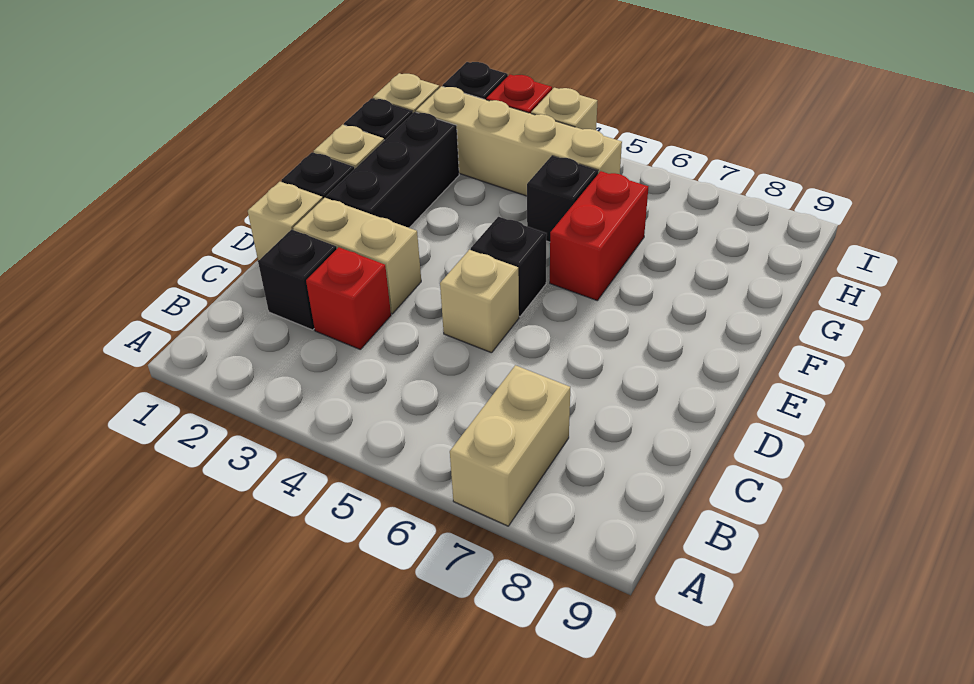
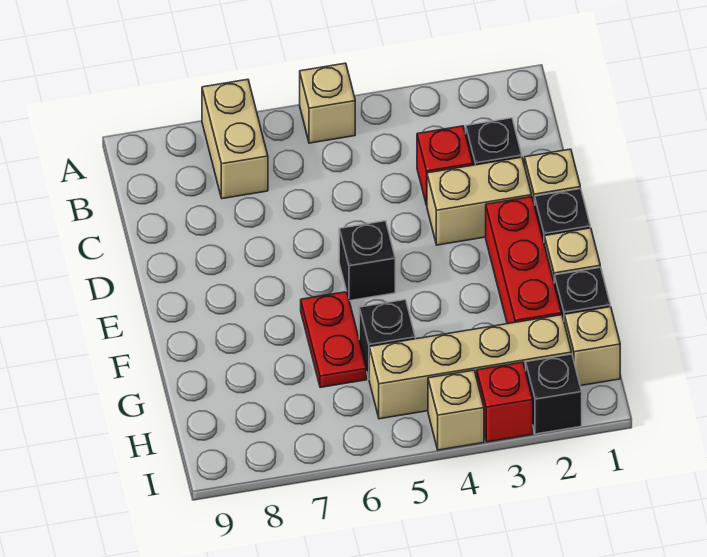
tan brick D5 level 1 -> tan brick A5 level 1
black brick E2:G2 level 1 -> red brick E2:G2 level 1
red brick F6:G6 level 1 -> red plate F6:G6 level 1

